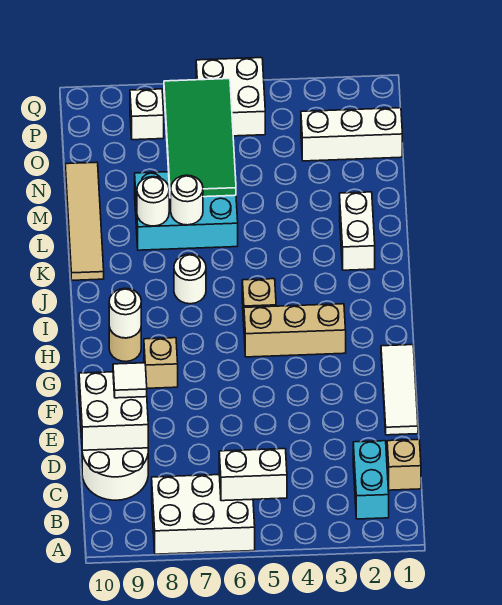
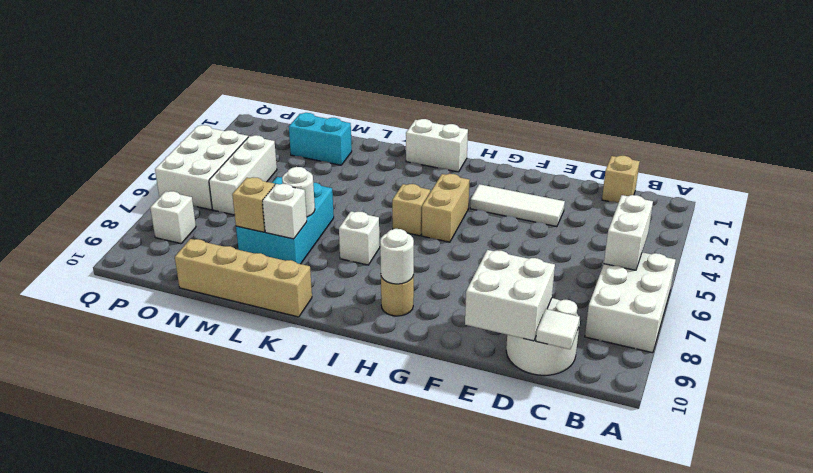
cyan brick B2:C2 level 1 -> cyan brick M2:N2 level 1
white tile E1:G1 level 1 -> white tile E3:G3 level 1
white tile E9 level 3 -> white tile C10 level 2
tan brick G8 level 1 -> tan brick M8 level 2
tan brick H3:H5 level 1 -> tan brick H4:H5 level 1
white round brick J7 level 1 -> white brick J7 level 1
white brick K2:L2 level 1 -> white brick I1:J1 level 1
tan tile K10:N10 level 1 -> tan brick K10:N10 level 1
white round brick L8 level 2 -> white brick L8 level 2
green tile M6:P7 level 2 -> none
white brick O1:O3 level 1 -> white brick O4:O6 level 1
white brick P5:Q6 level 1 -> white brick P4:Q6 level 1

